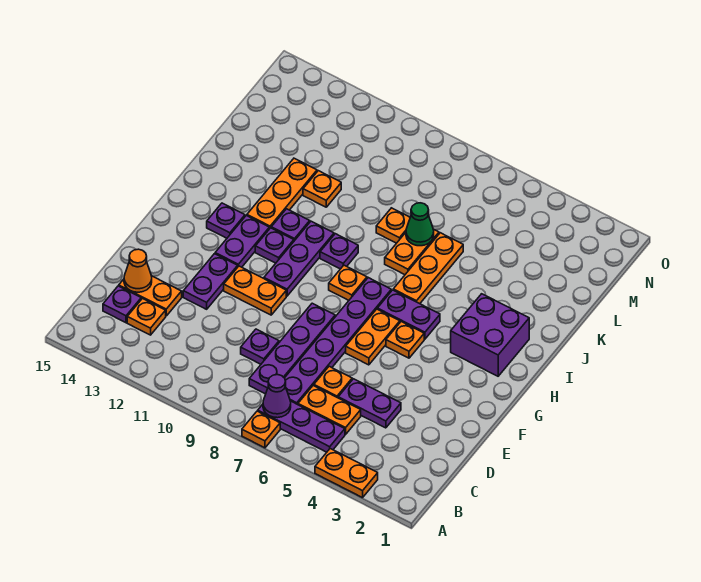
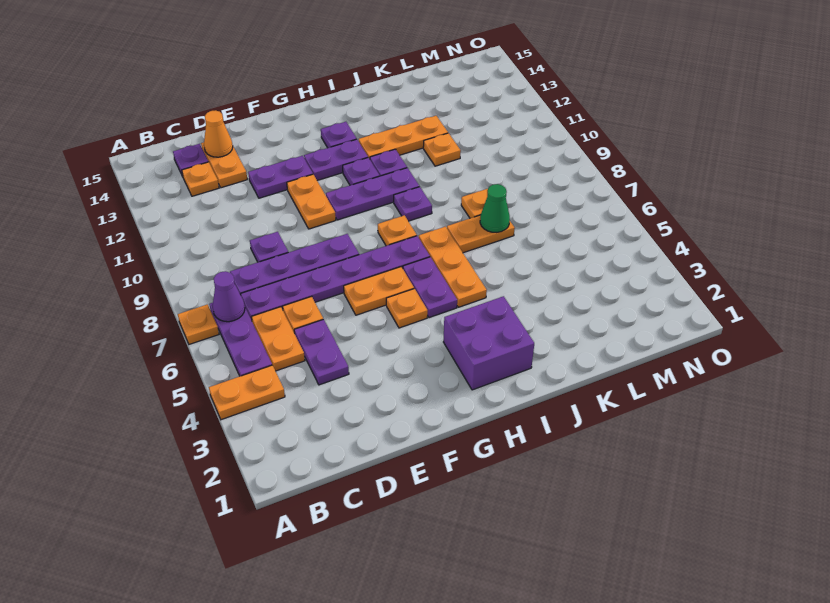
orange plate A3:A4 level 1 -> orange plate A4:B4 level 1
orange plate I6:K6 level 1 -> orange plate I5:I7 level 1

